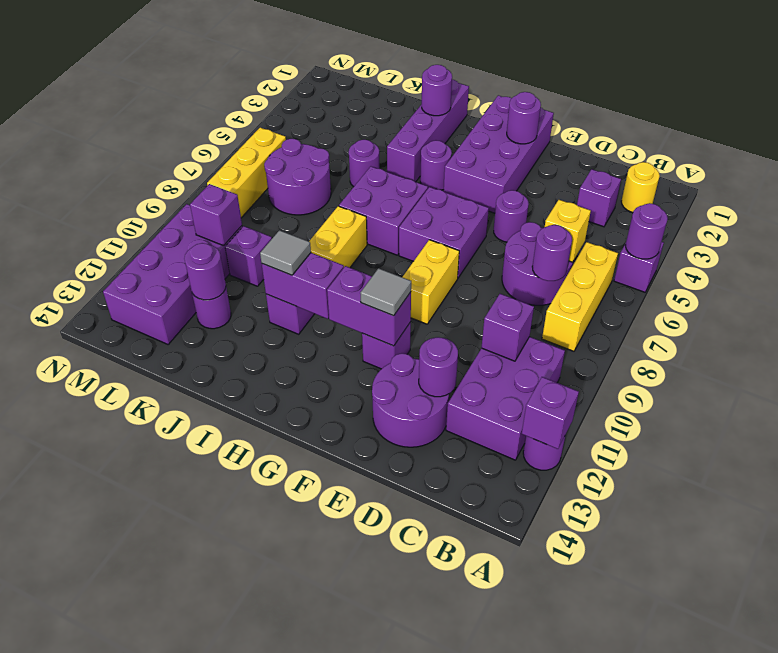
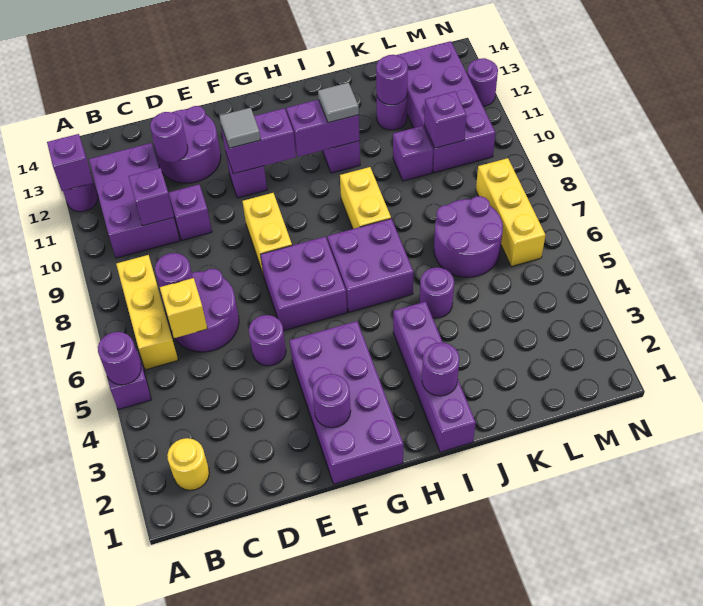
purple brick C3 level 1 -> purple brick D10 level 1
purple round brick H4 level 1 -> purple round brick N12 level 1

